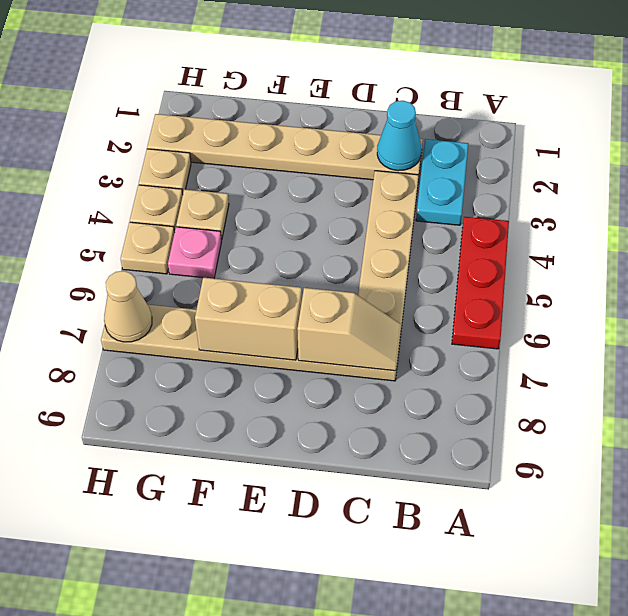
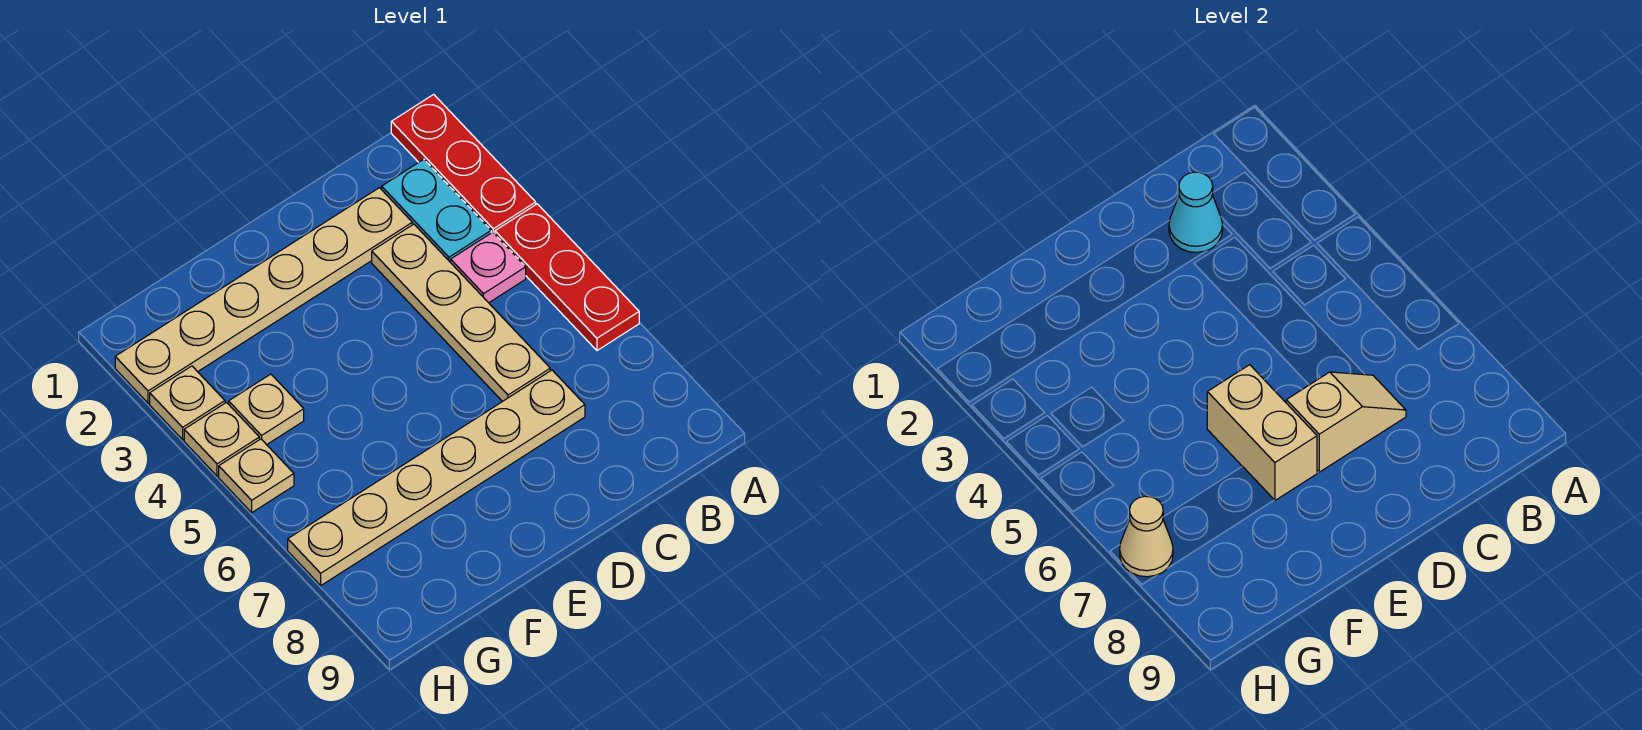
none -> red plate A1:A3 level 1
tan brick E7:F7 level 2 -> tan brick E6:E7 level 2
pink plate G5 level 1 -> pink plate B4 level 1

